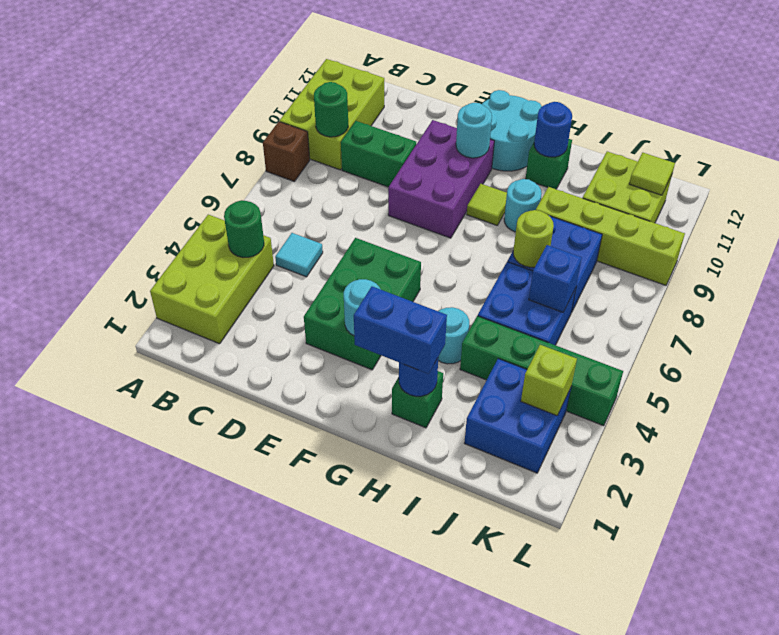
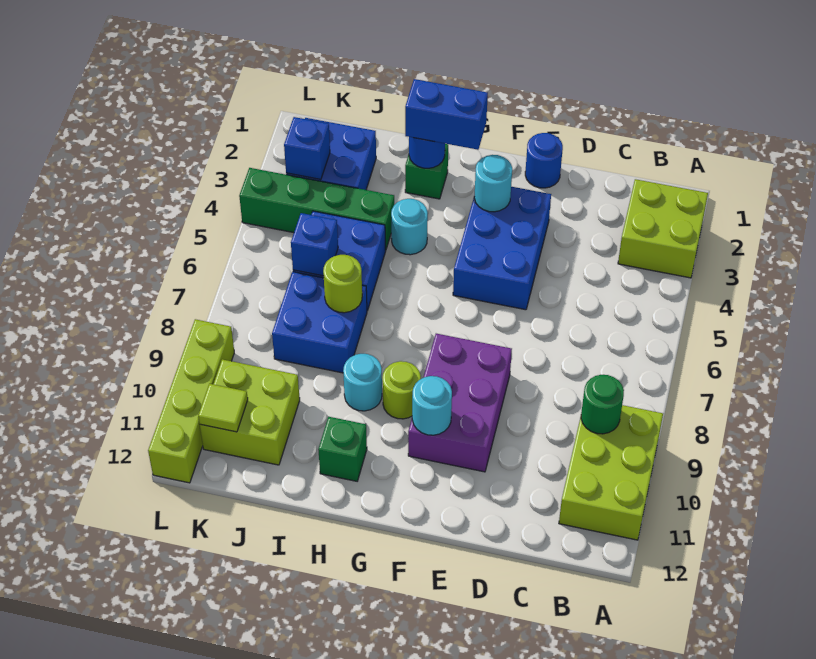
lime brick A2:B4 level 1 -> lime brick A2:B3 level 1
brown brick A8 level 1 -> none
green round brick B4 level 2 -> none
cyan tile C5 level 1 -> none
green brick C9:D9 level 1 -> none
green brick E3:F5 level 1 -> blue brick E3:F5 level 1
cyan round brick F11:G12 level 1 -> none
lime tile G9 level 1 -> lime round brick G9 level 1
blue round brick H11 level 2 -> blue round brick E1 level 1
lime brick I9:L9 level 1 -> lime brick L9:L12 level 1
lime brick K3 level 2 -> blue brick K3 level 2

